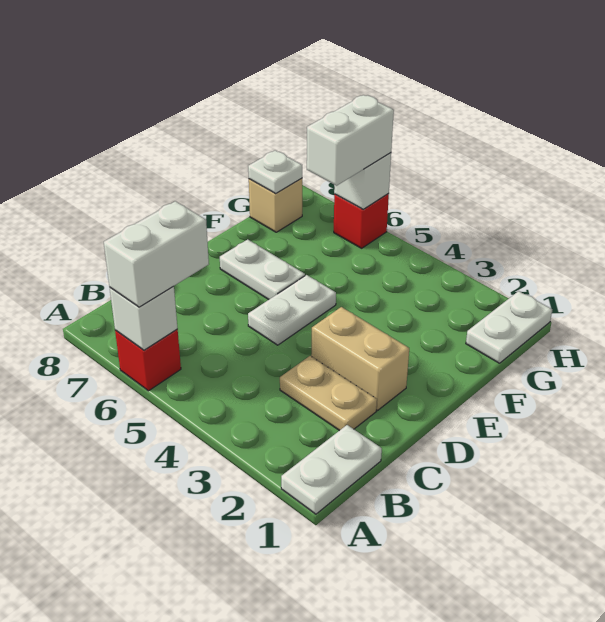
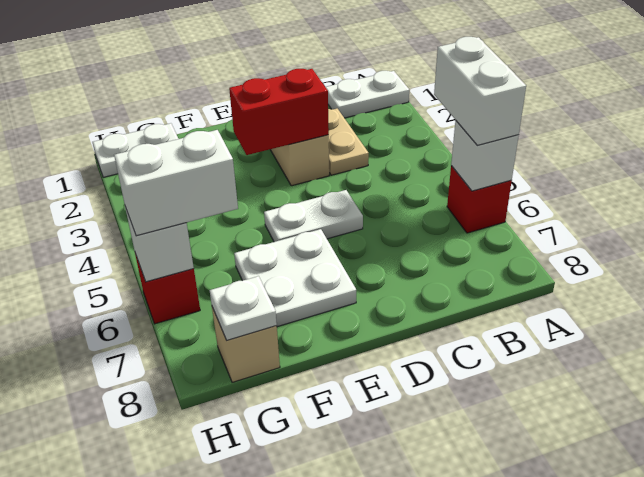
white brick A6:B6 level 3 -> white brick A5:A6 level 3
none -> red brick D3:E3 level 2
white plate E6:E7 level 1 -> white plate E6:F7 level 1

